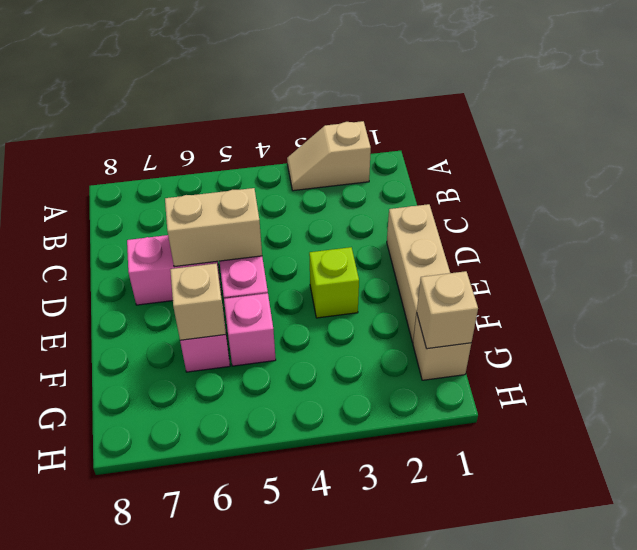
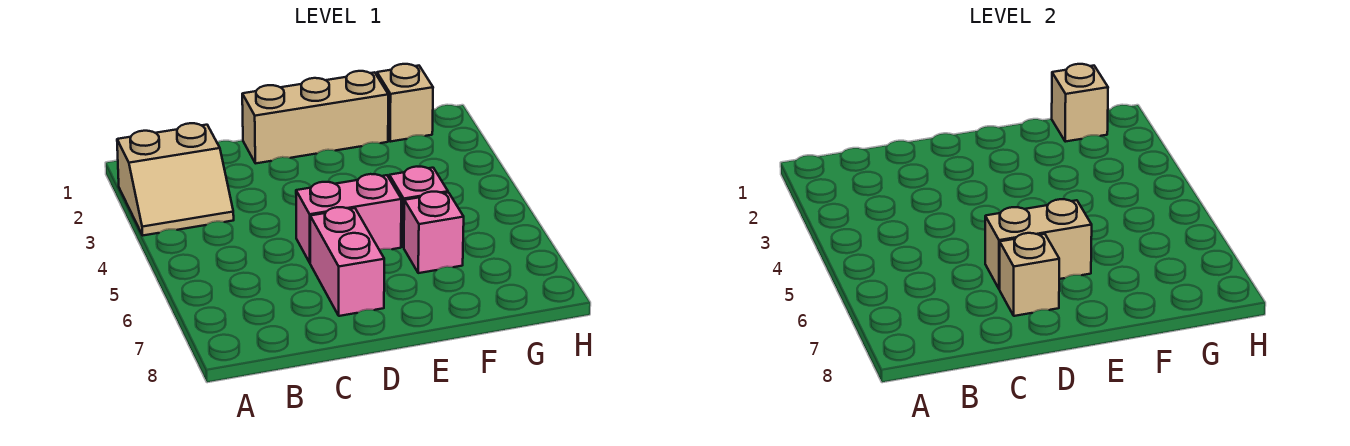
tan slope A2:A3 level 1 top 2 -> tan slope A2:B3 level 1 top 2
tan brick D5:D6 level 2 -> tan brick D6:E6 level 2
lime brick E3 level 1 -> none
tan brick F6 level 2 -> tan brick D7 level 2

